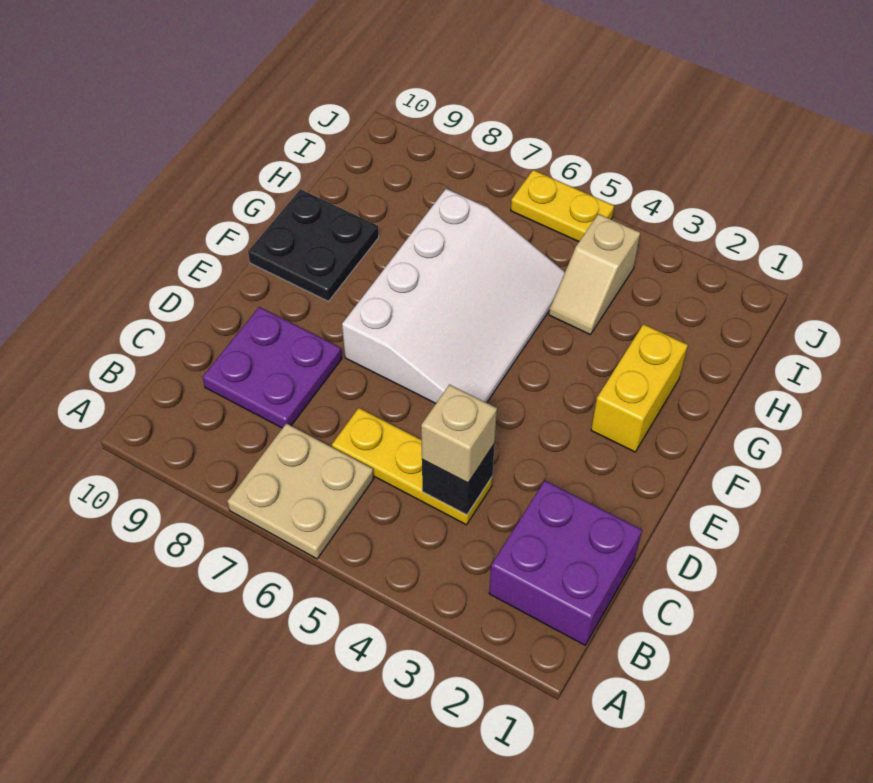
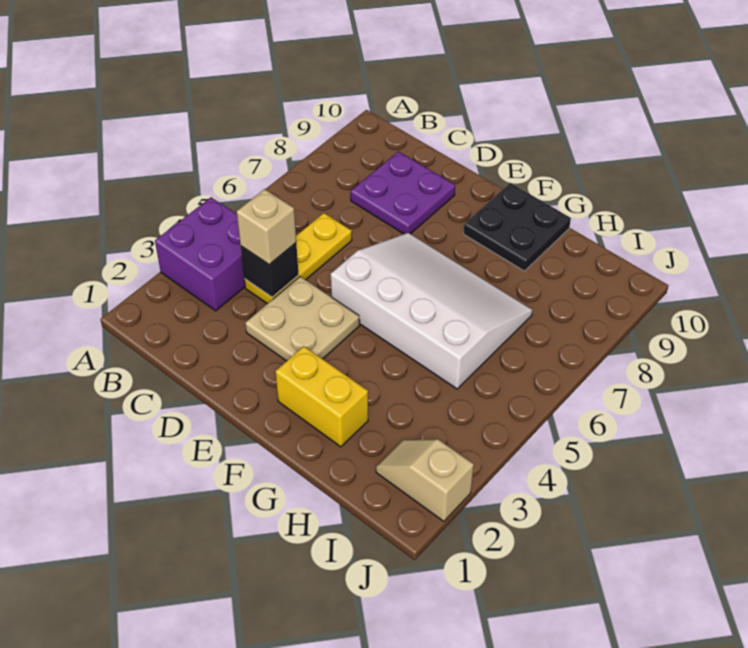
tan plate A6:B7 level 1 -> tan plate D3:E4 level 1
purple brick B1:C2 level 1 -> purple brick A3:B4 level 1
white slope E5:H7 level 1 top 7 -> white slope E5:H7 level 1 top 5
tan slope H4:I4 level 1 top I -> tan slope I2:J2 level 1 top J
yellow plate J5:J6 level 1 -> none

